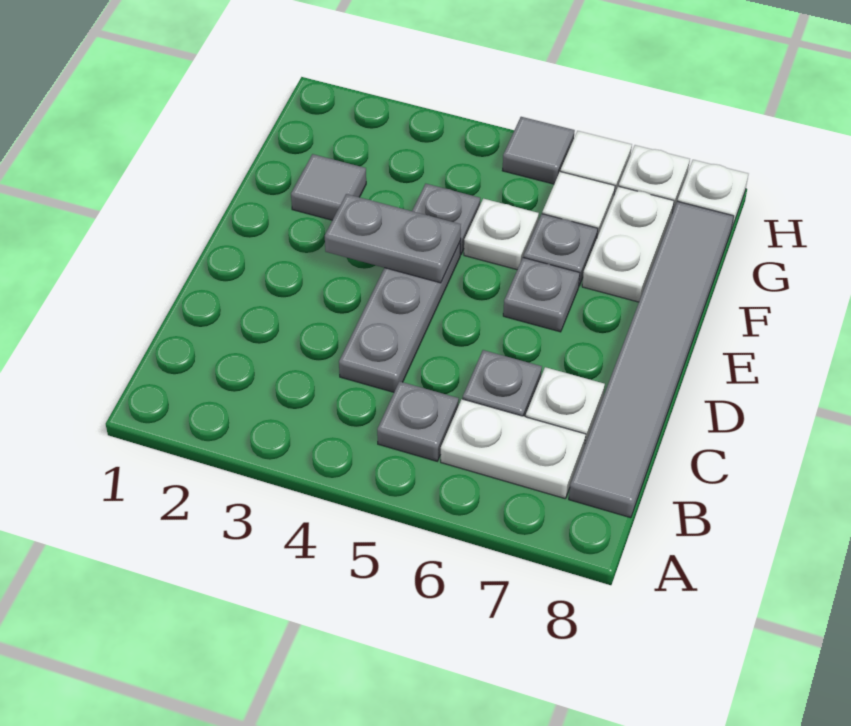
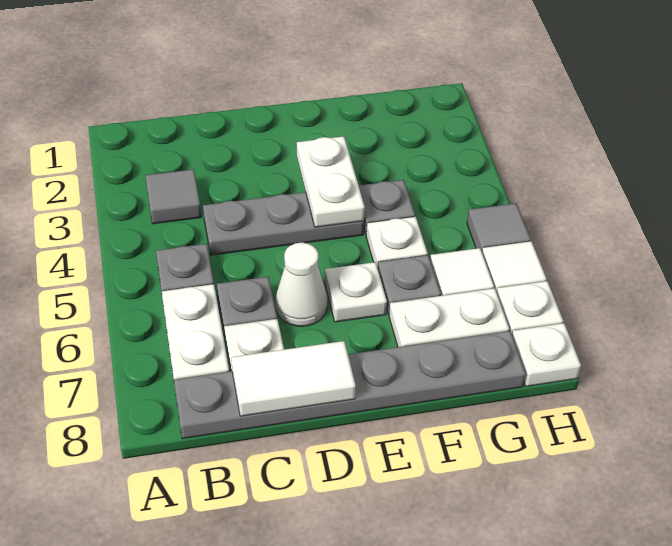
grey tile B8:G8 level 1 -> grey plate B8:G8 level 1
none -> white tile C8:D8 level 2
none -> white cone D6 level 1
grey plate E3:E4 level 2 -> white plate E3:E4 level 2
grey plate E6 level 1 -> white plate E6 level 1
grey tile F2 level 1 -> grey tile B3 level 1

